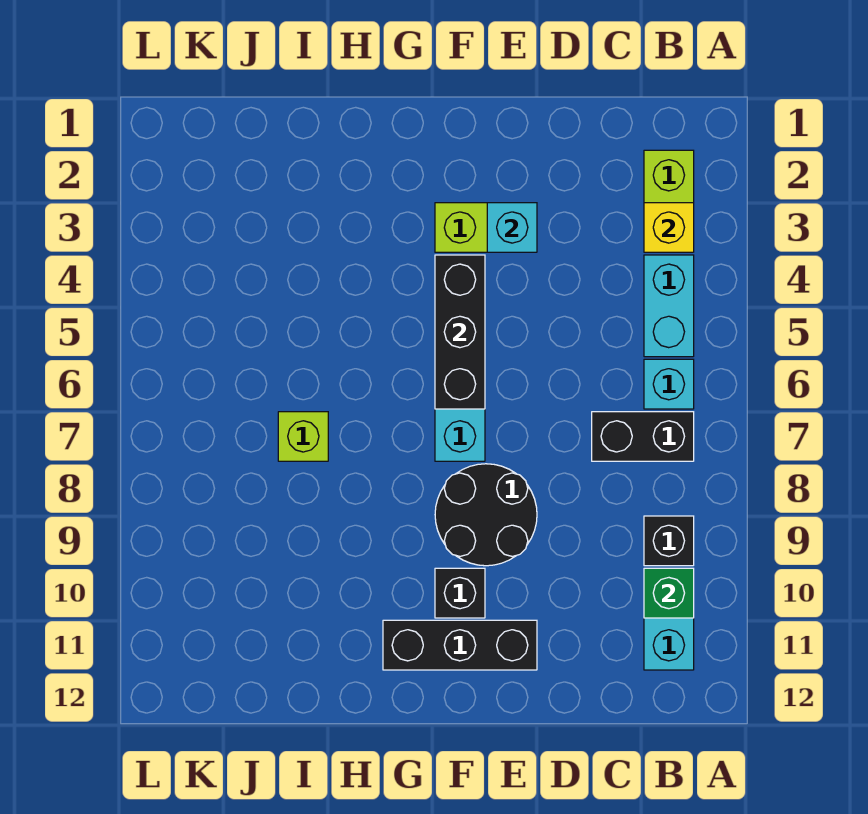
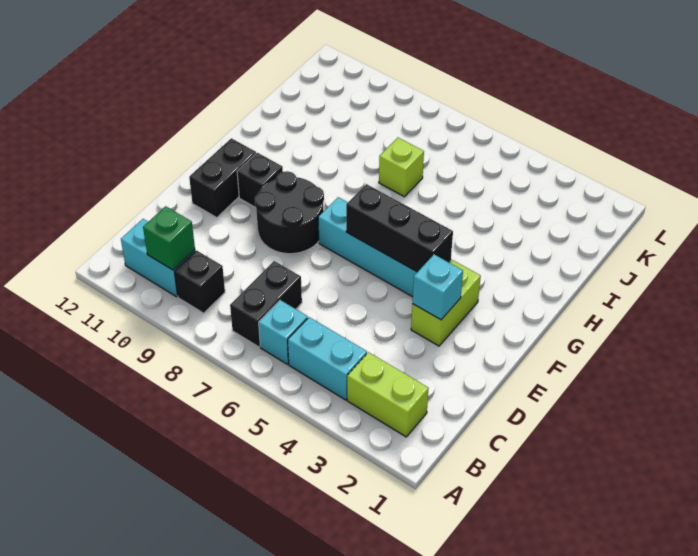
yellow brick B3 level 2 -> none
black brick E11:G11 level 1 -> black brick E11:F11 level 1

